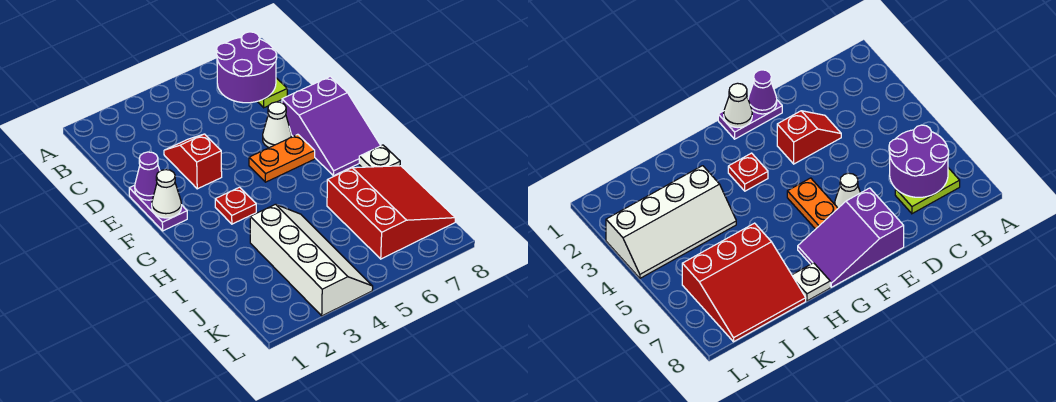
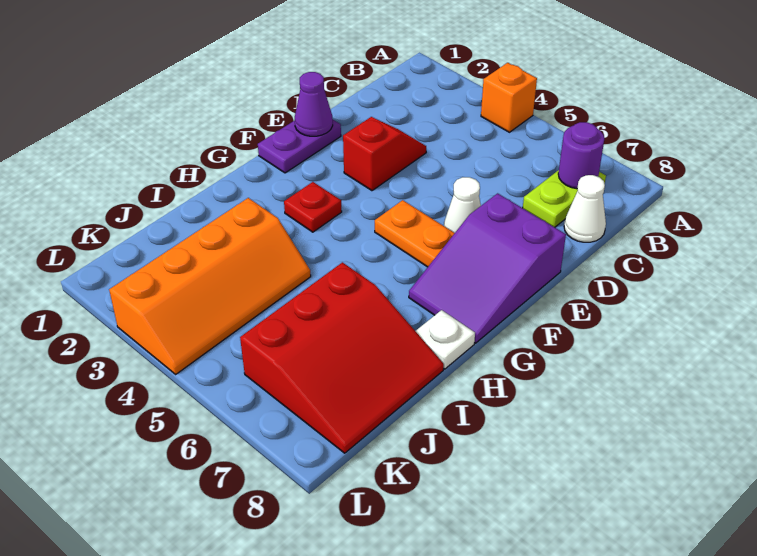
none -> orange brick A4 level 1
purple round brick B6:C7 level 2 -> purple round brick B7 level 2
white cone F1 level 2 -> white cone C8 level 1
white slope I3:L4 level 1 top 3 -> orange slope I3:L4 level 1 top 3

